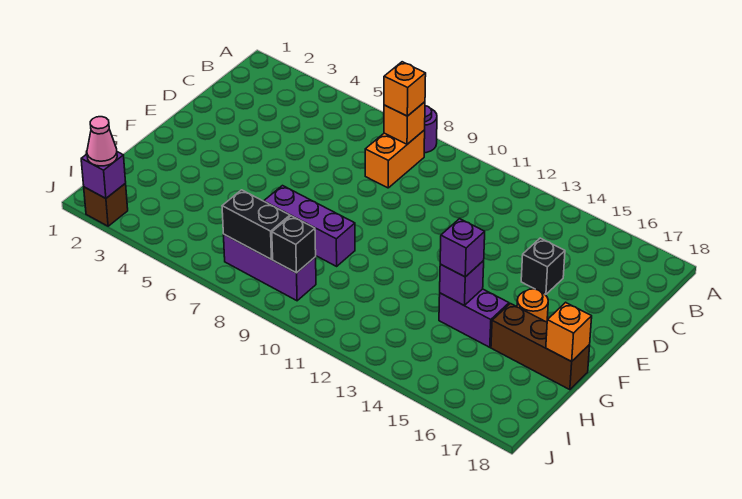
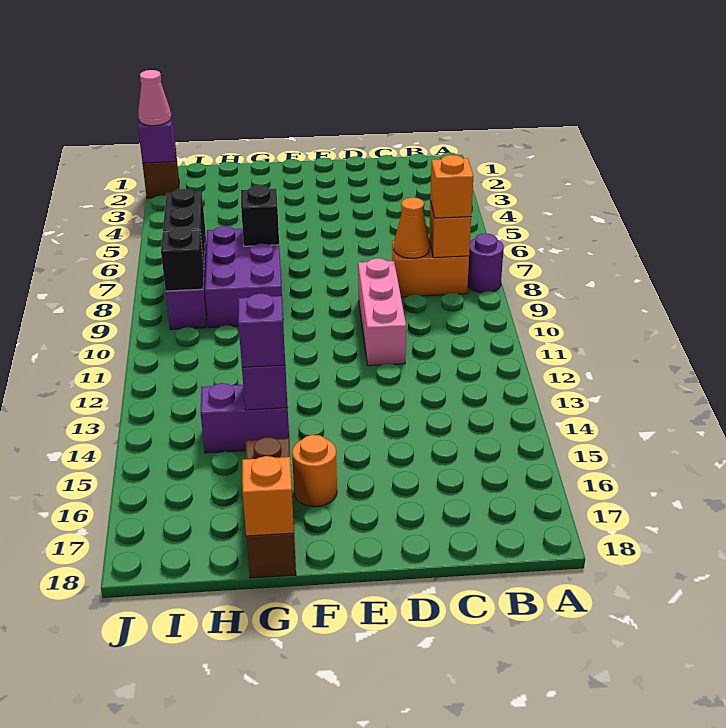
none -> orange cone C8 level 2
none -> pink brick D9:D11 level 1
black brick D15 level 1 -> black brick G7 level 2
purple brick G7:G9 level 1 -> purple brick G7:H9 level 1
purple brick G14:G15 level 1 -> purple brick G14:H14 level 1

